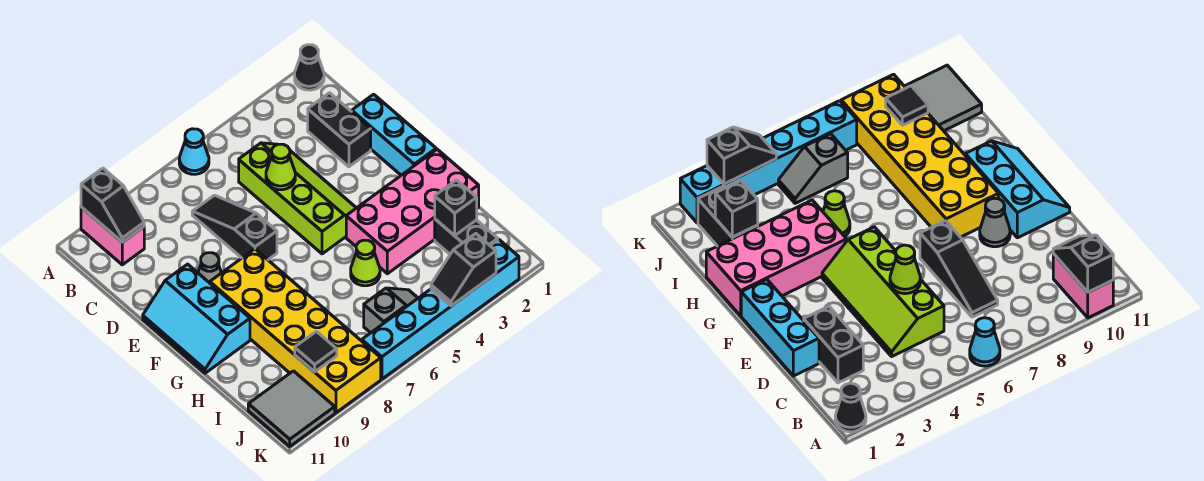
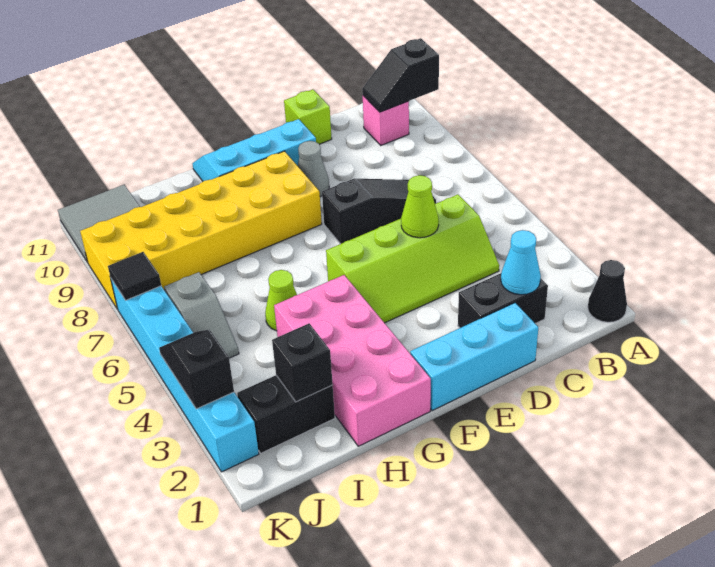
cyan cone A6 level 1 -> cyan cone C2 level 2
pink brick A10:B10 level 1 -> pink brick B10 level 1
none -> lime brick D11 level 1
black tile J9 level 2 -> black tile K7 level 2

